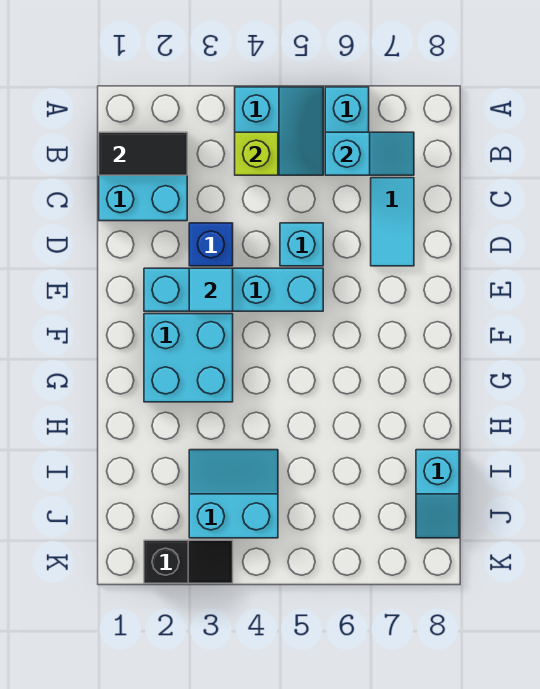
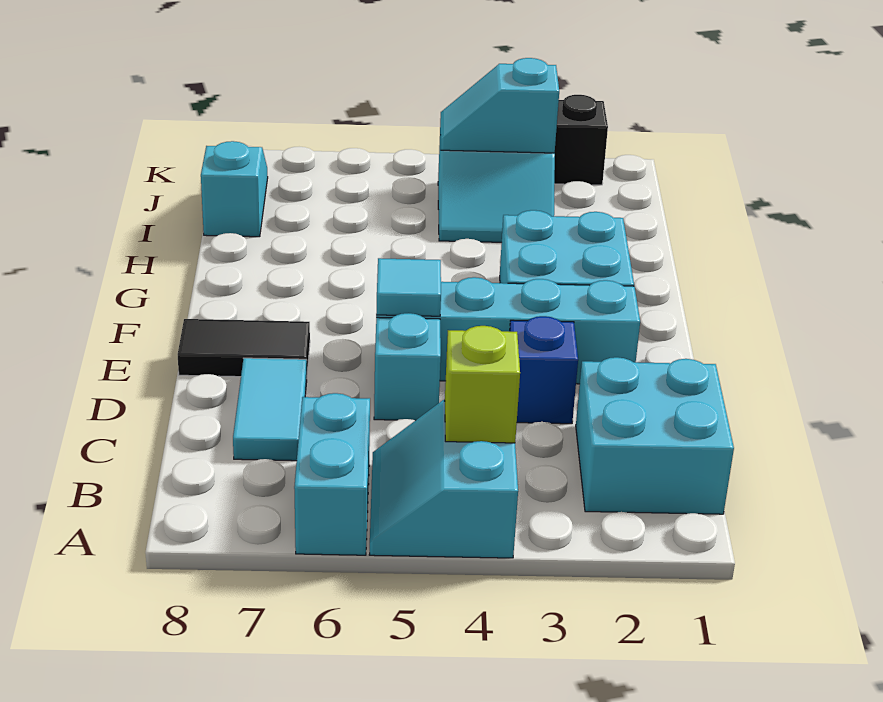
black tile B1:B2 level 2 -> black tile E7:E8 level 1
cyan slope B6:B7 level 2 top 6 -> cyan slope J3:J4 level 2 top 3
cyan tile E3 level 2 -> cyan tile E5 level 2

